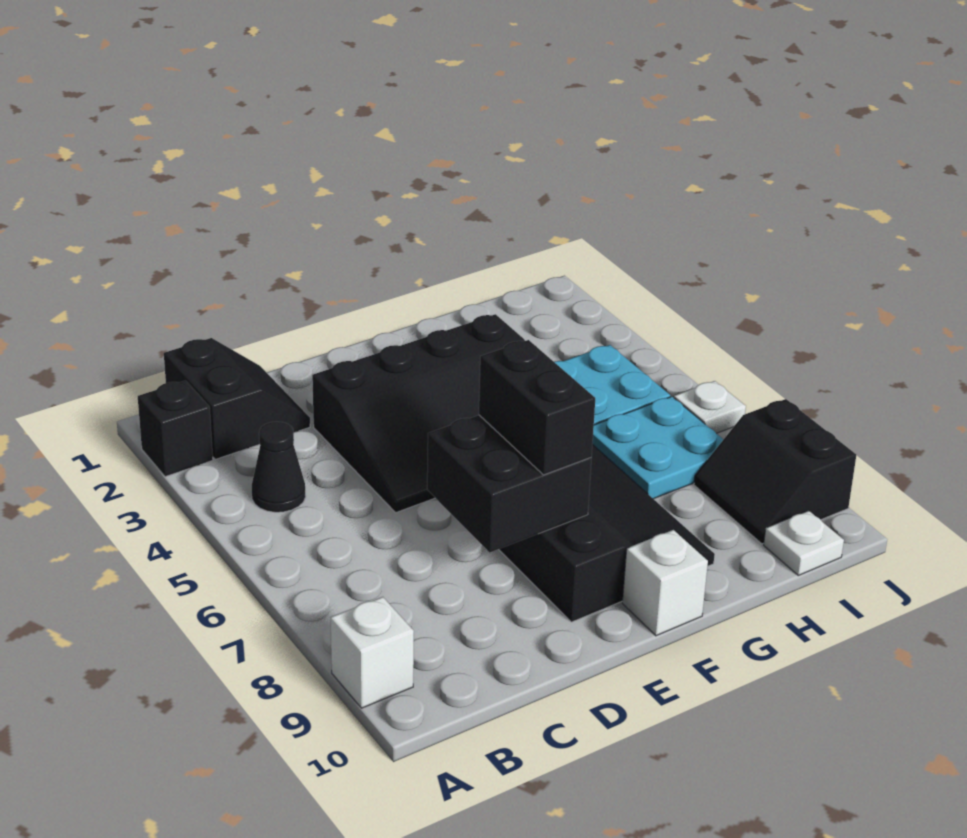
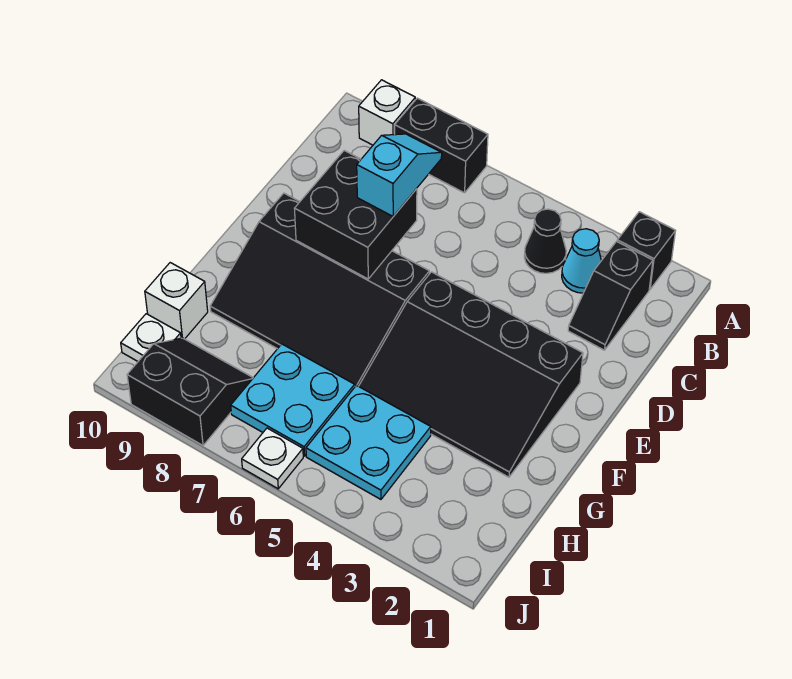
black slope B1:C2 level 1 top B -> black slope B2:C2 level 1 top B
none -> cyan cone B3 level 1
none -> cyan slope C7:D7 level 3 top D
black slope D3:G5 level 1 top 3 -> black slope E2:G5 level 1 top E
black brick E7:E8 level 3 -> black brick A7:A8 level 1
white brick F10 level 1 -> white brick H10 level 1

